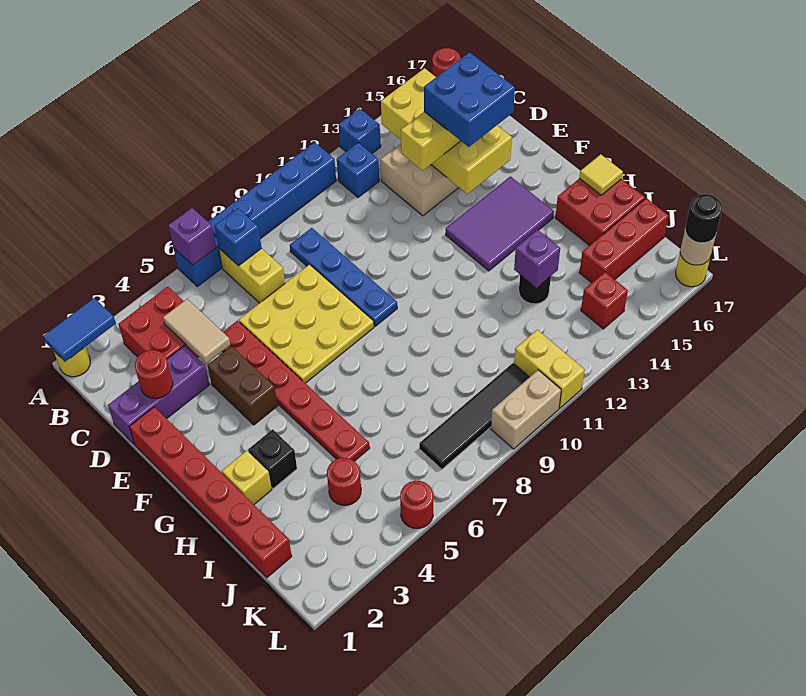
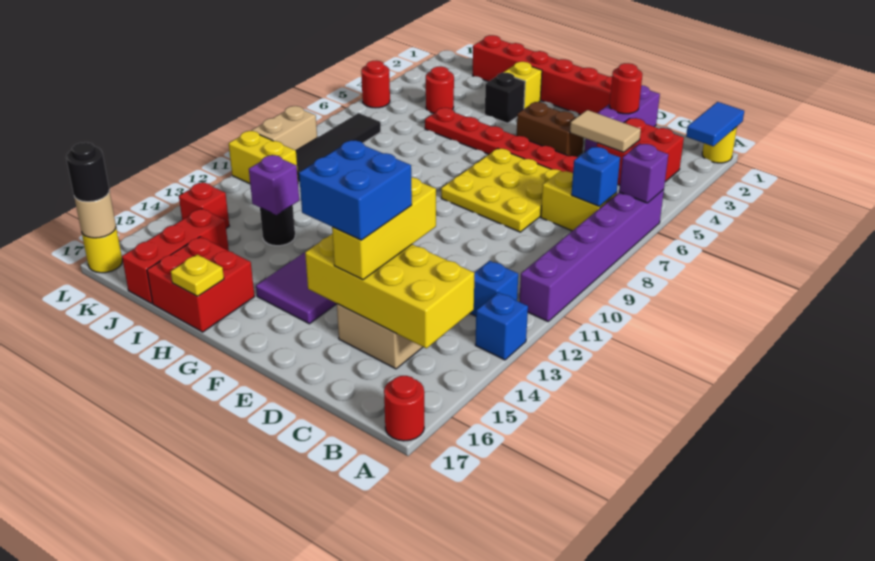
blue brick A6:A11 level 1 -> purple brick A6:A11 level 1
blue plate C9:F9 level 1 -> none
yellow tile H17 level 2 -> yellow plate H17 level 2

